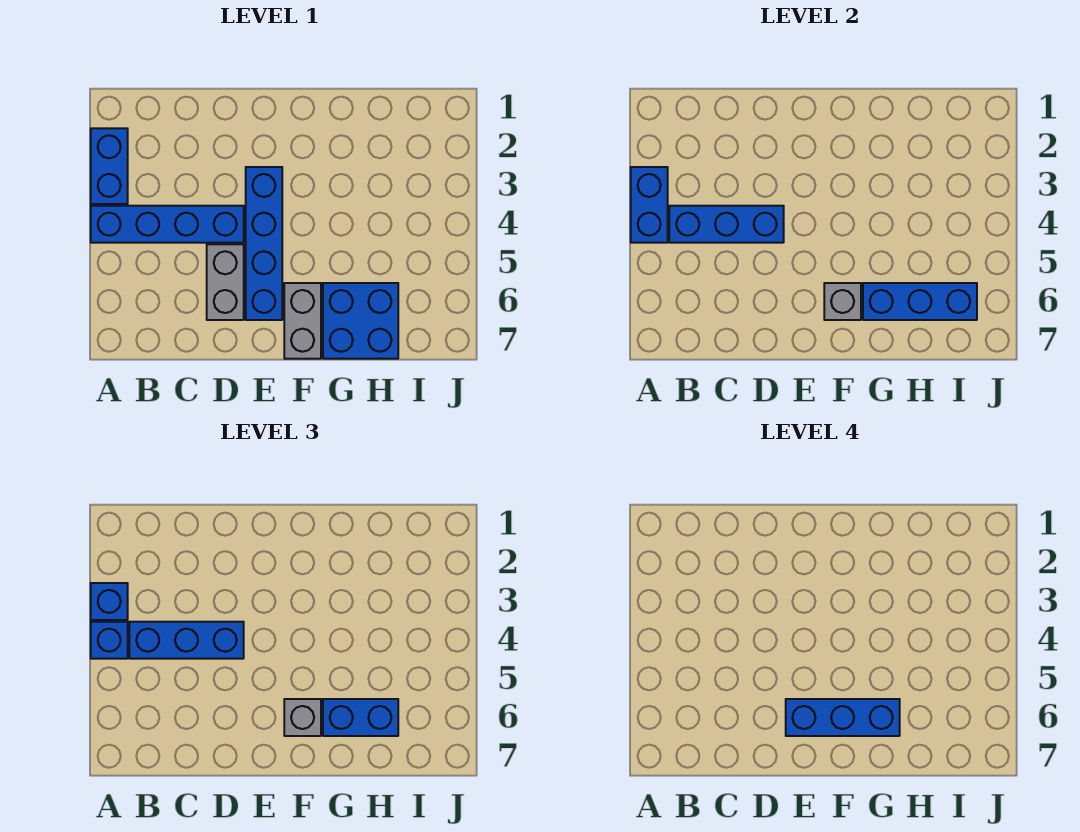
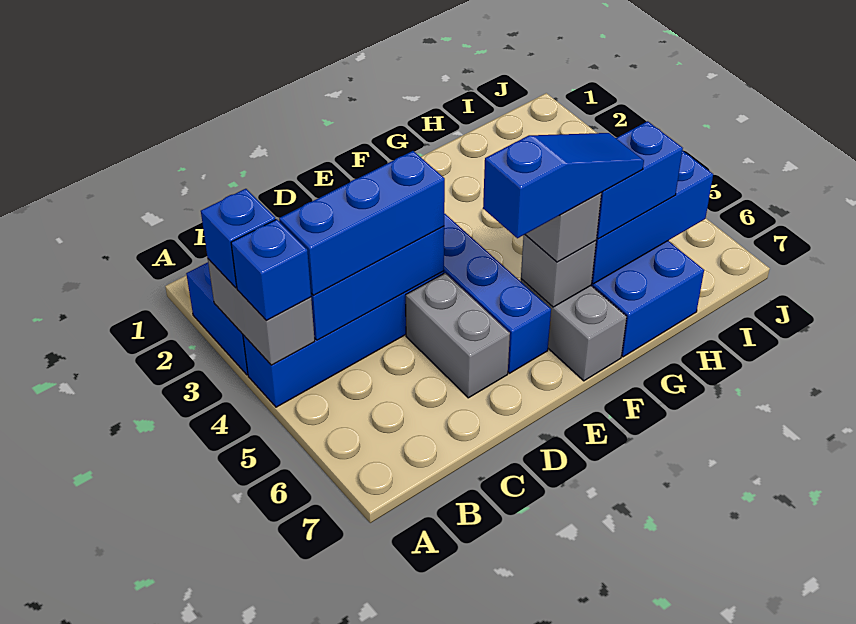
blue brick A3:A4 level 2 -> grey brick A3:A4 level 2
blue brick E6:G6 level 4 -> blue slope E6:G6 level 4 top E

